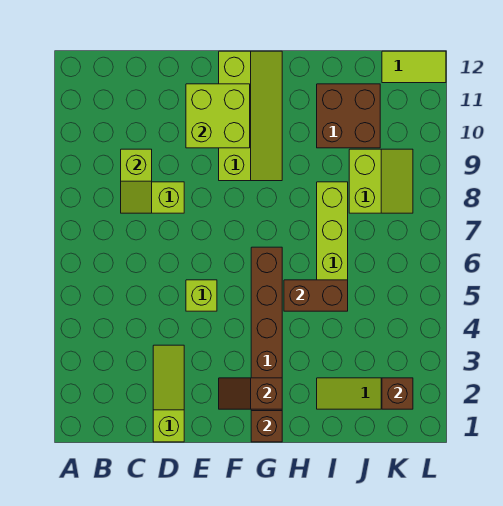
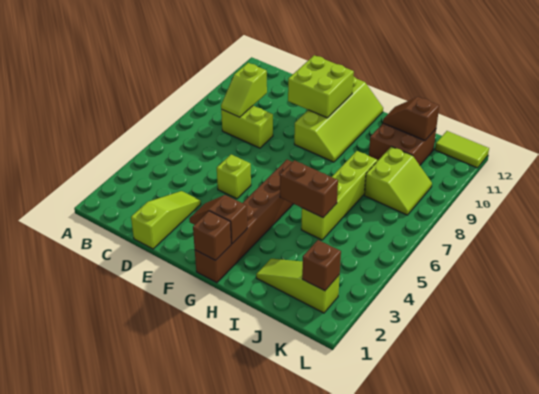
none -> brown slope I11:J11 level 2 top J

